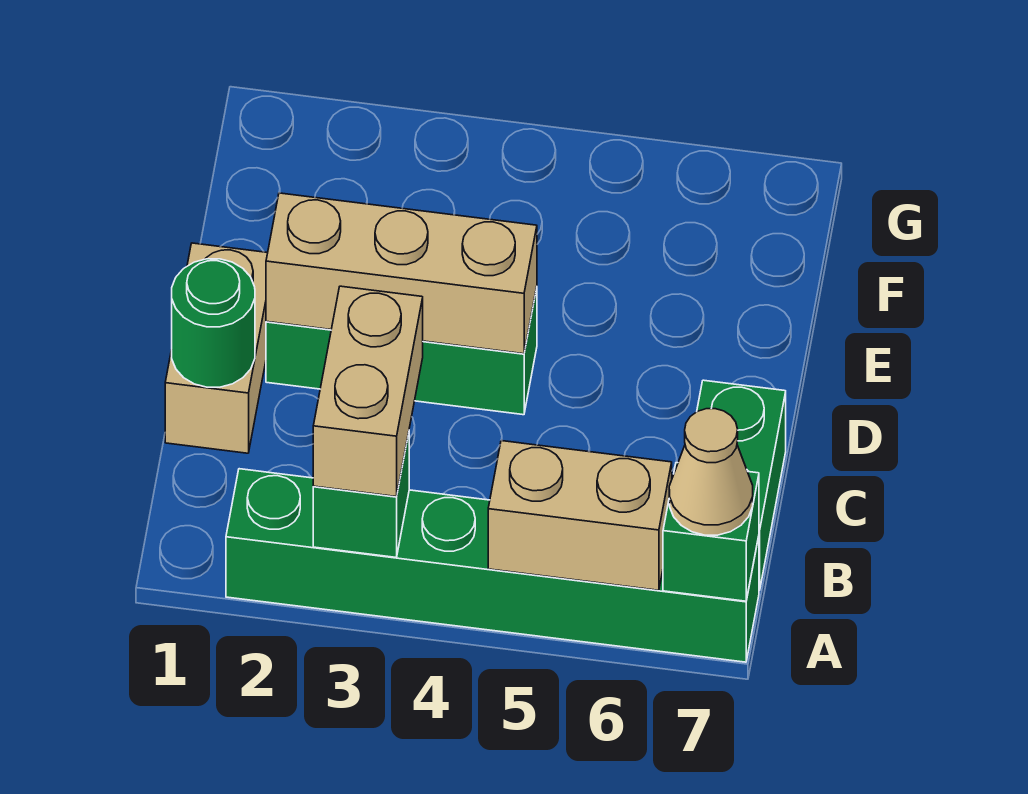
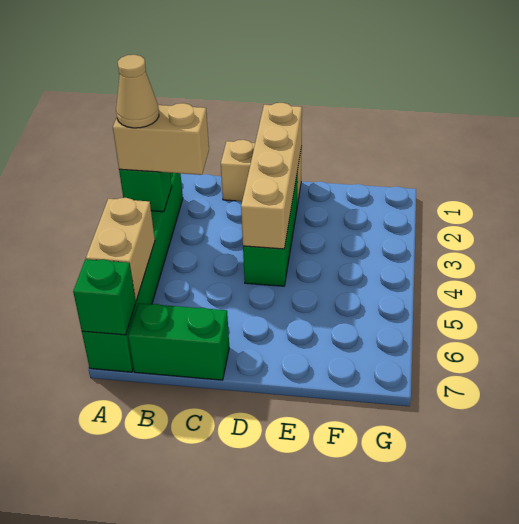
tan cone A7 level 3 -> tan cone A3 level 4
green round brick C1 level 2 -> none
tan brick D2:D4 level 2 -> tan brick D1:D4 level 2

